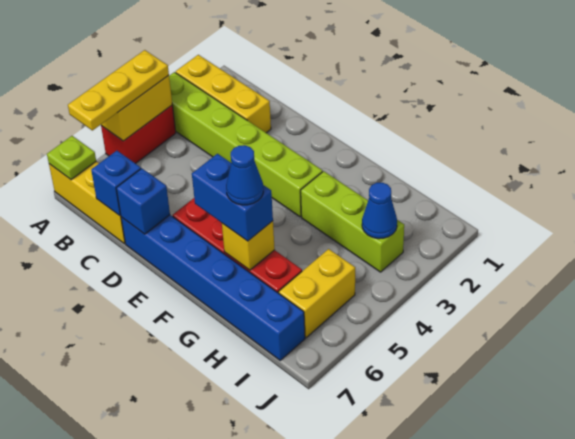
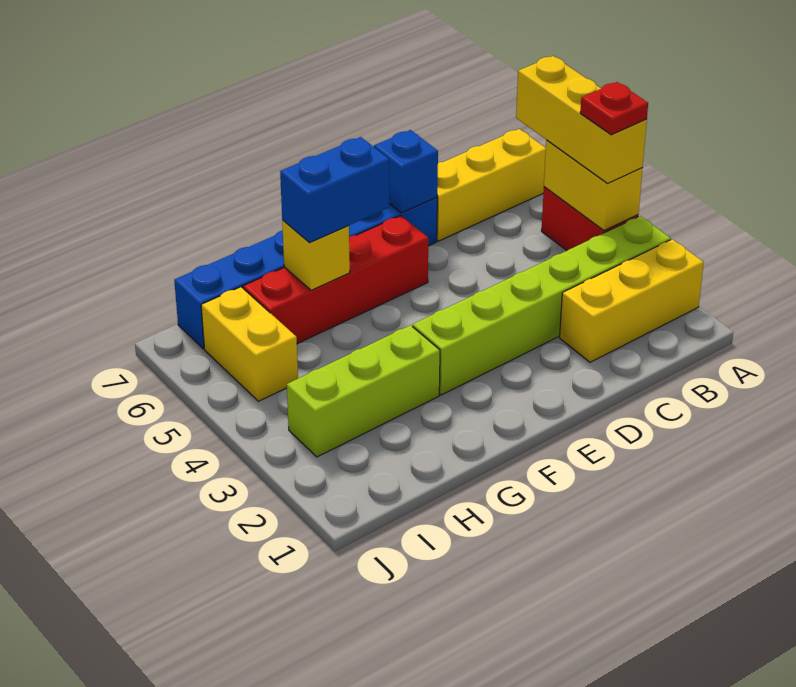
yellow plate A4:A6 level 3 -> yellow brick A4:A6 level 3
none -> red plate A4 level 4
lime plate A7 level 2 -> none
blue brick C7 level 2 -> none
blue cone G6 level 4 -> none
blue cone I3 level 2 -> none

